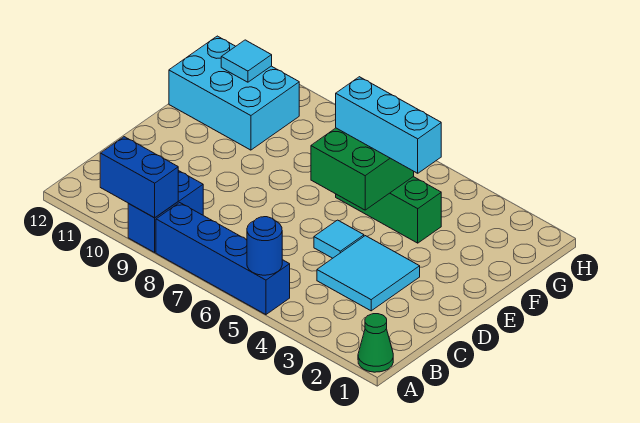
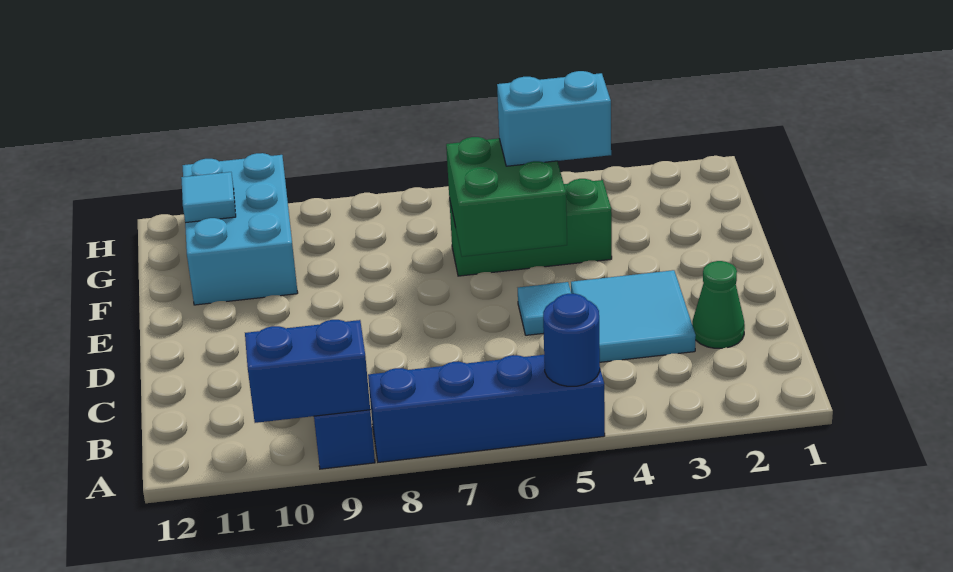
green cone A1 level 1 -> green cone C2 level 1
cyan brick F4:F6 level 3 -> cyan brick F4:F5 level 3
cyan brick F10:G12 level 1 -> cyan brick F10:H11 level 1

